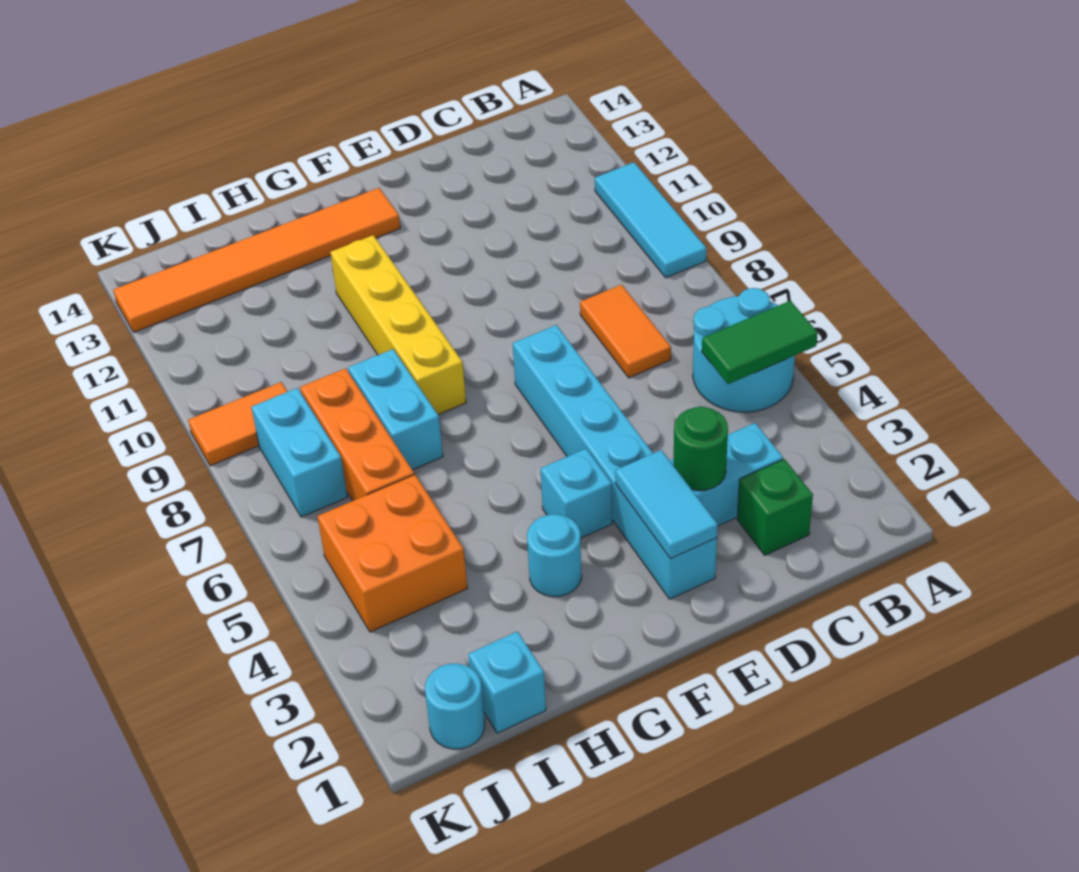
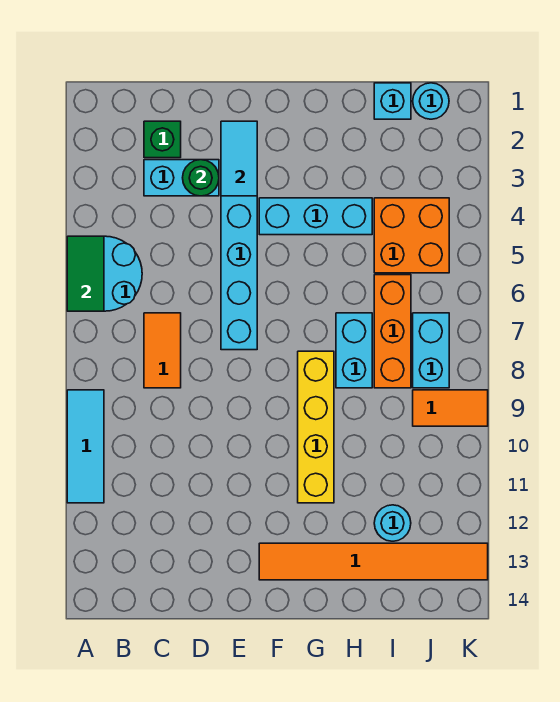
green tile A5:B5 level 2 -> green tile A5:A6 level 2
cyan brick F4 level 1 -> cyan brick F4:H4 level 1
cyan round brick G3 level 1 -> cyan round brick I12 level 1

